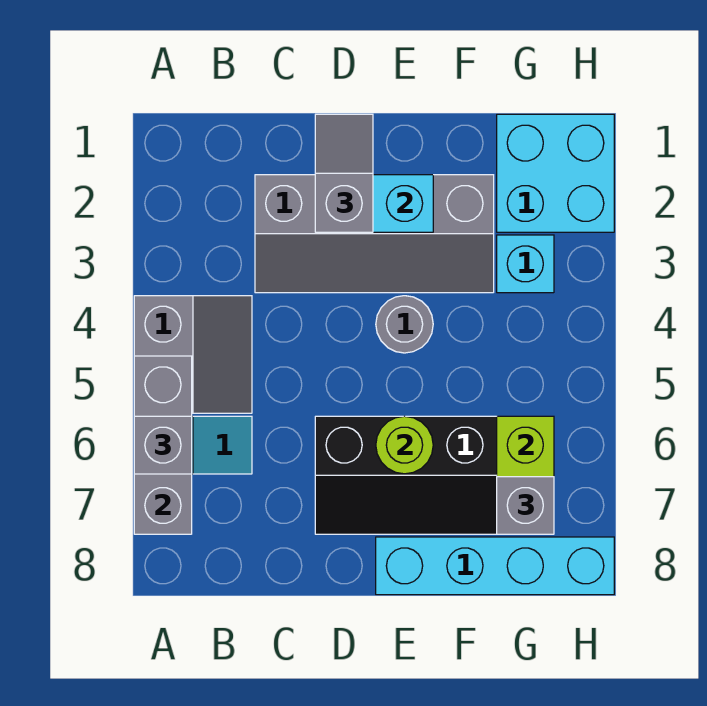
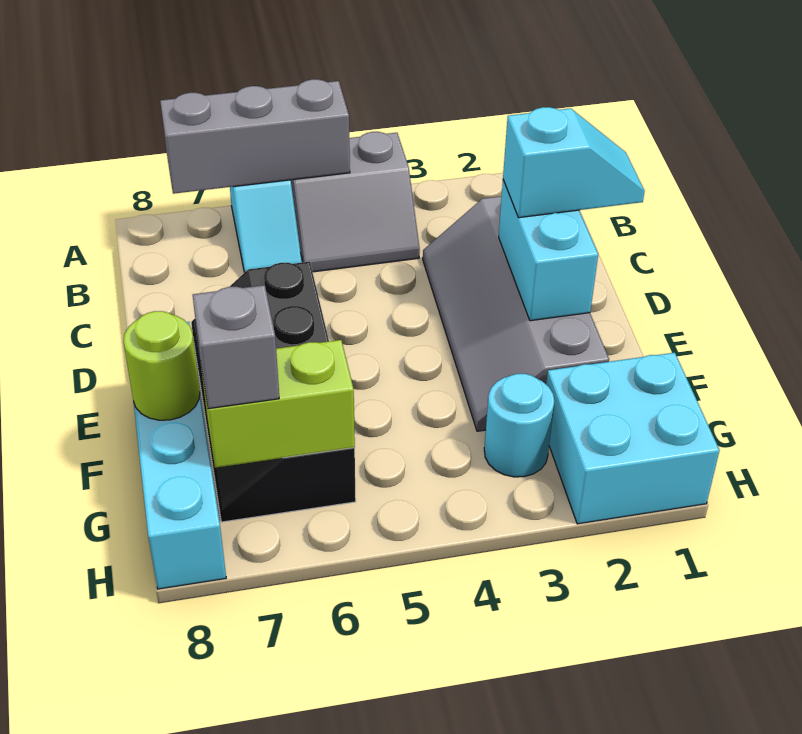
grey brick A6 level 3 -> none
grey slope D1:D2 level 3 top 2 -> cyan slope D1:D2 level 3 top 2
grey round brick E4 level 1 -> none
lime round brick E6 level 2 -> lime round brick F8 level 2
cyan brick G3 level 1 -> cyan round brick G3 level 1

